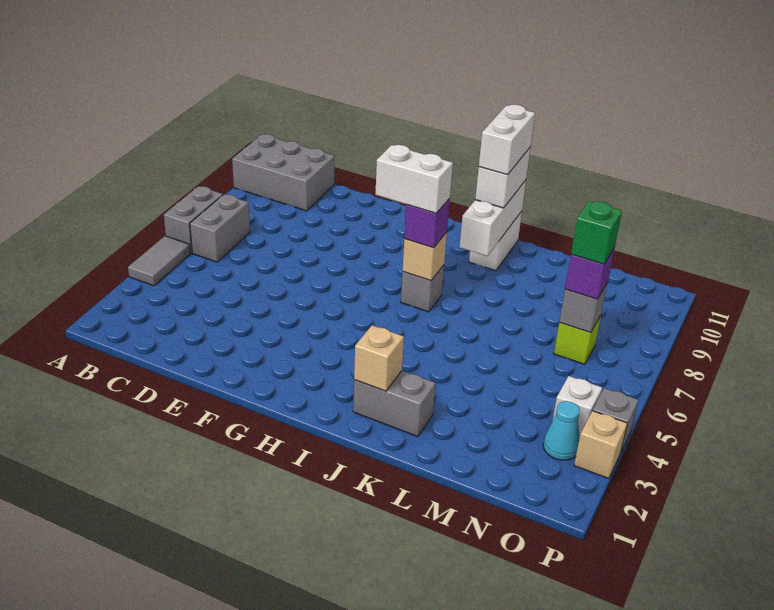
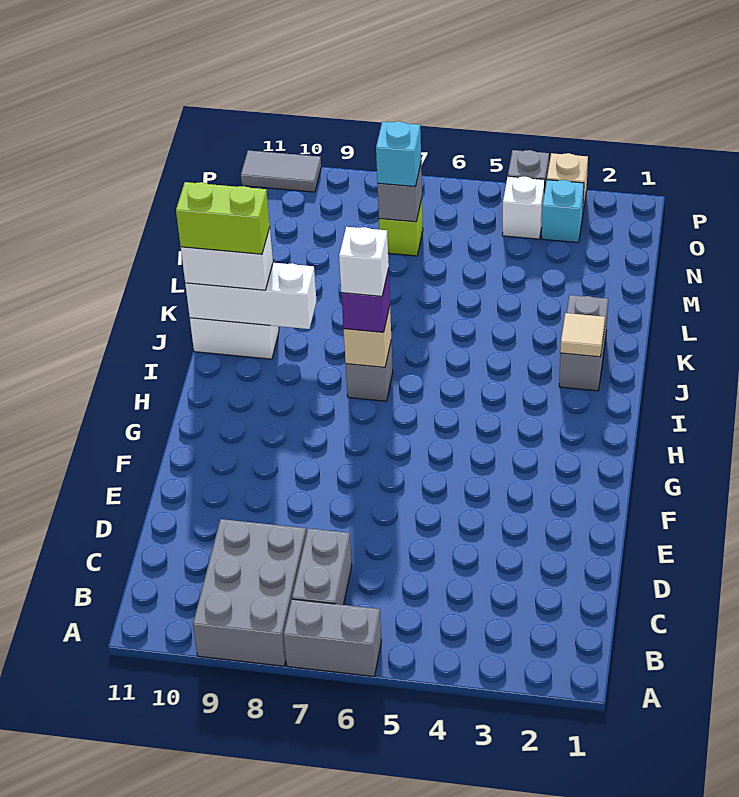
grey tile A4:A5 level 1 -> grey tile P10:P11 level 1
grey brick A10:C11 level 1 -> grey brick A8:C9 level 1
grey brick B6:B7 level 1 -> grey brick B7:C7 level 1
white brick H7:I7 level 4 -> white brick I7 level 4
tan brick J2 level 2 -> tan tile J2 level 2
white brick J10:J11 level 4 -> lime brick J10:J11 level 4
purple brick N7 level 3 -> cyan brick N7 level 3
green brick N7 level 4 -> none
cyan cone O3 level 1 -> cyan brick O3 level 1

